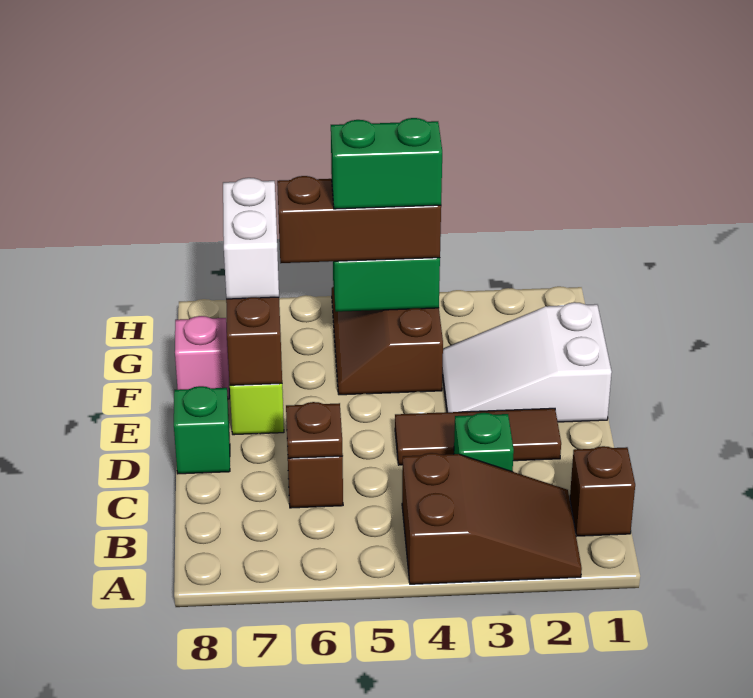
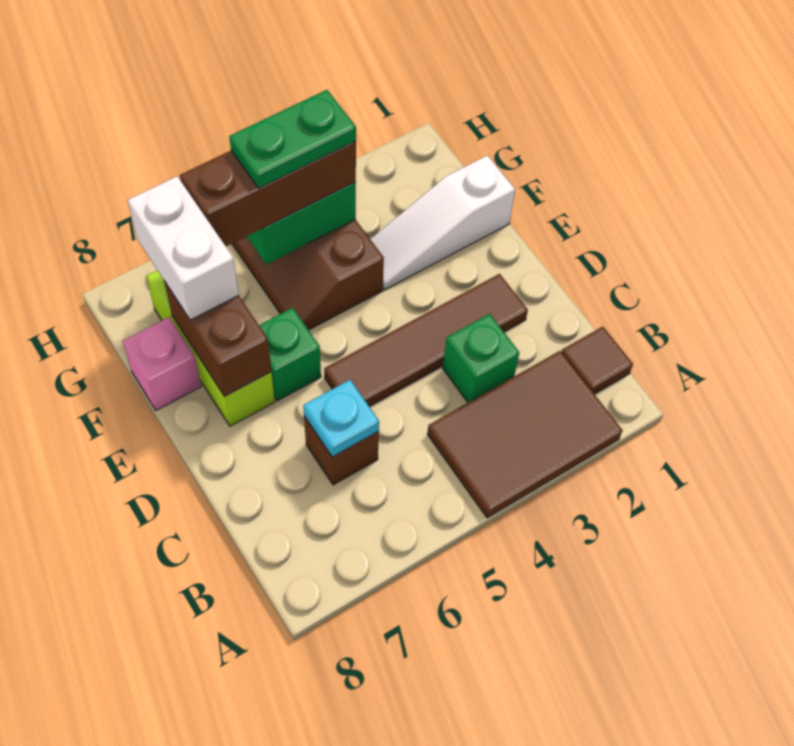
brown slope A2:B4 level 1 top 4 -> brown tile A2:B4 level 1
brown brick B1 level 1 -> brown tile B1 level 1
brown plate C6 level 2 -> cyan plate C6 level 2
brown tile D2:D4 level 1 -> brown tile D2:D5 level 1
green brick D8 level 1 -> green brick E6 level 1
white slope E1:F3 level 1 top 1 -> white slope F1:F3 level 1 top 1
green brick G4:G5 level 4 -> green plate G4:G5 level 4

